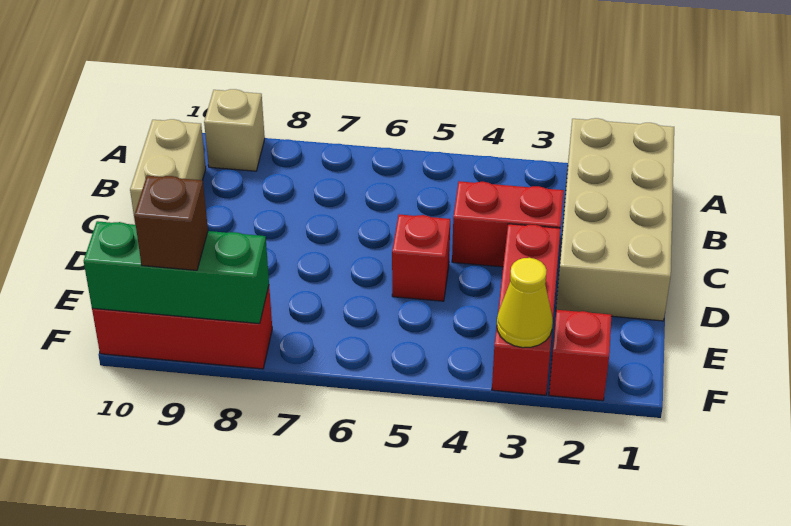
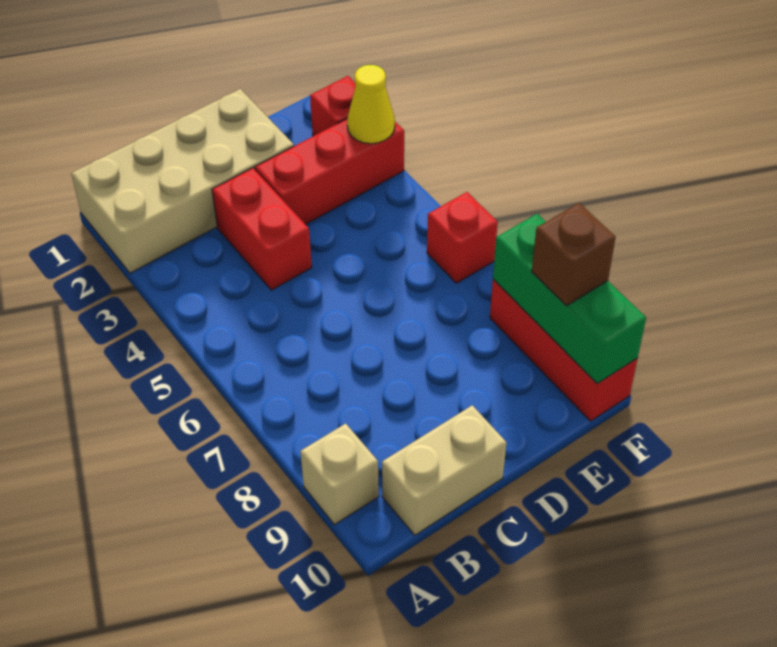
red brick D5 level 1 -> red brick F6 level 1

